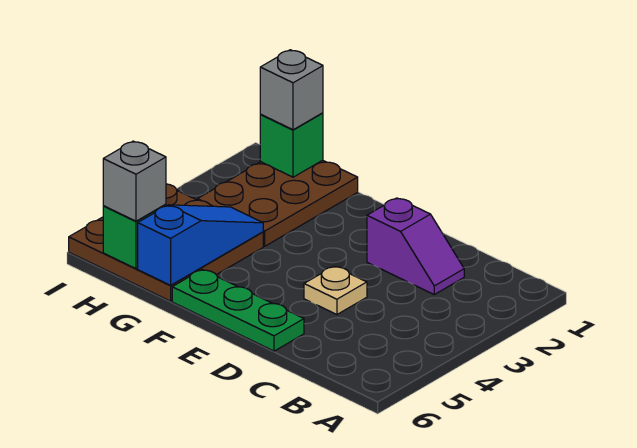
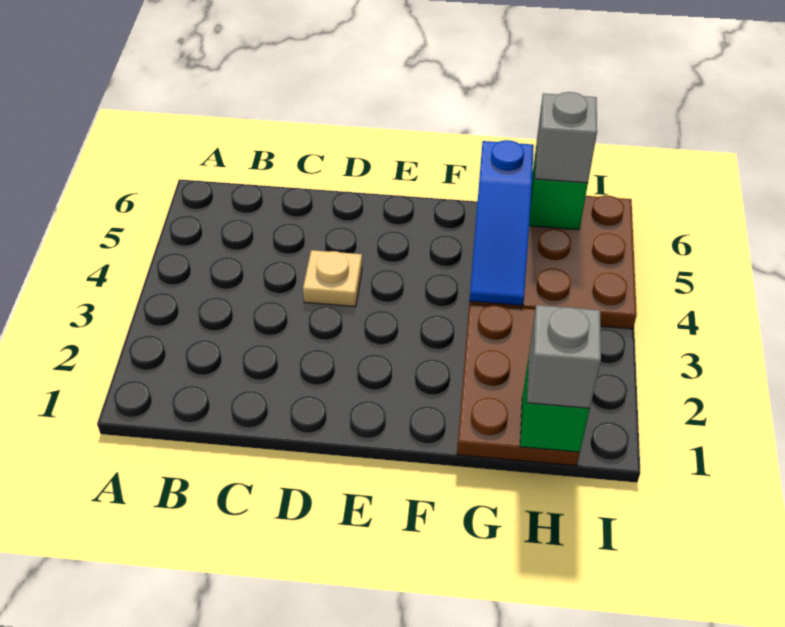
purple slope C2:D2 level 1 top D -> none
green plate D6:F6 level 1 -> none

